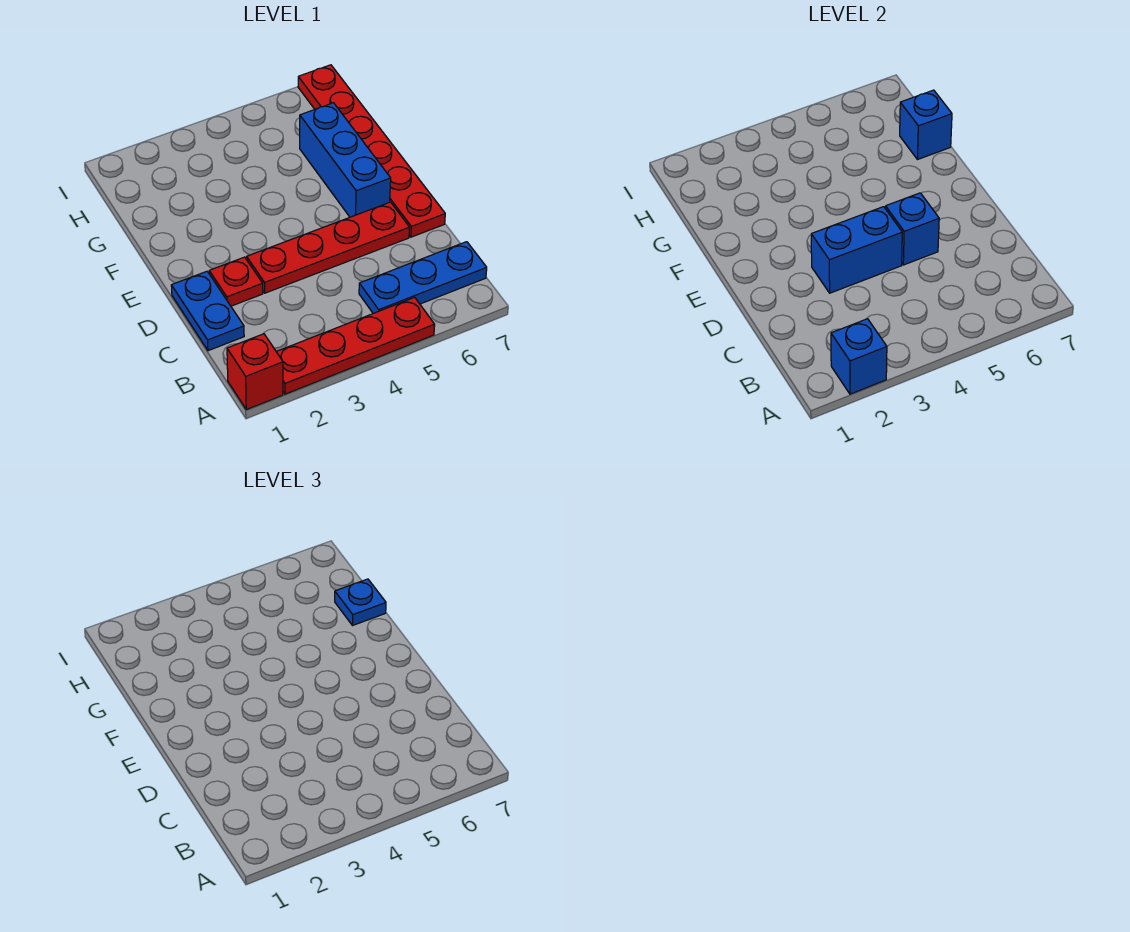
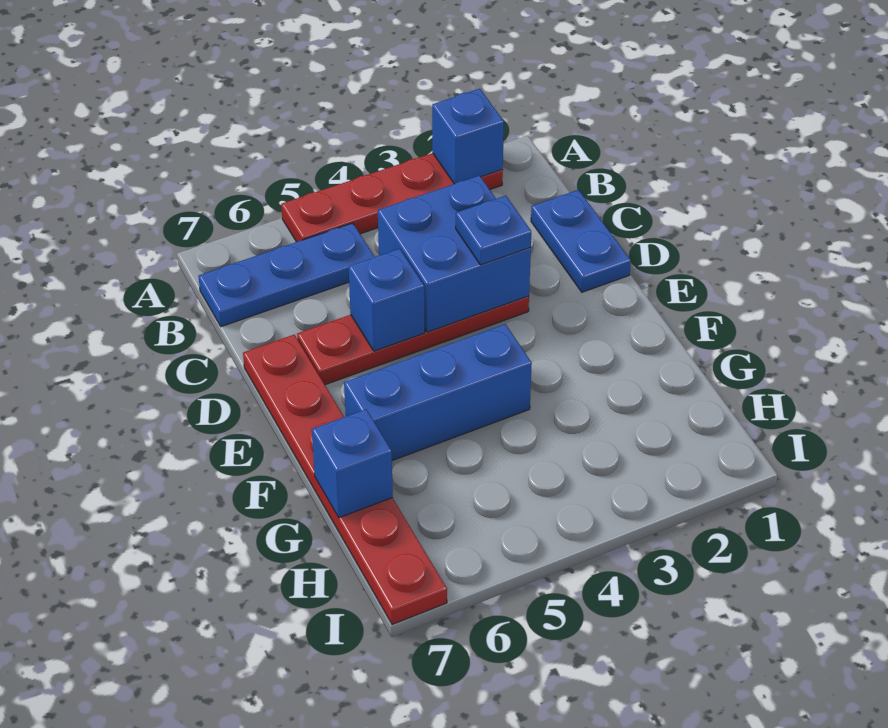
red brick A1 level 1 -> none
red plate D2 level 1 -> none
blue brick D3:D4 level 2 -> blue brick C3:D4 level 2
blue brick E6:G6 level 1 -> blue brick F4:F6 level 1
blue plate G7 level 3 -> blue plate D3 level 3

